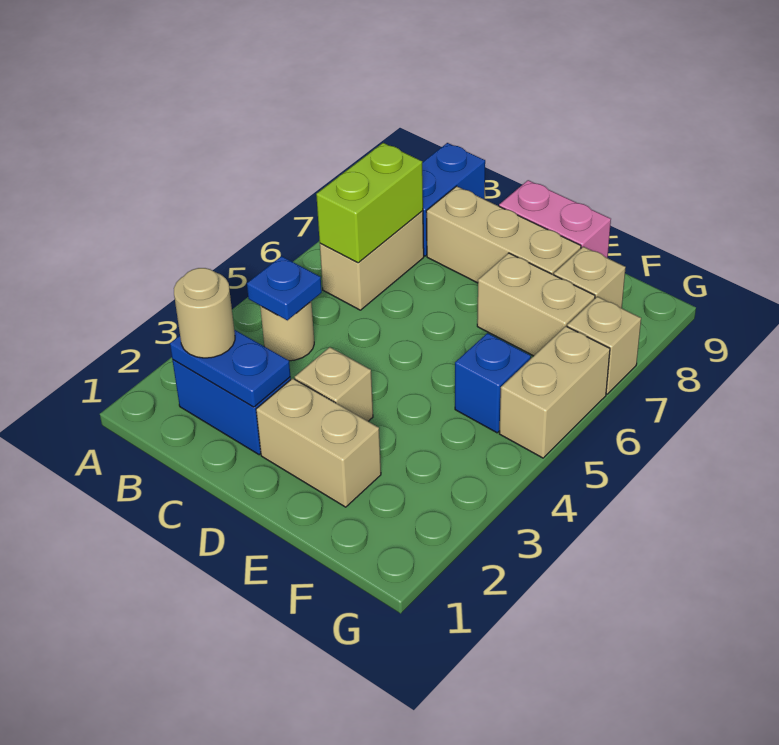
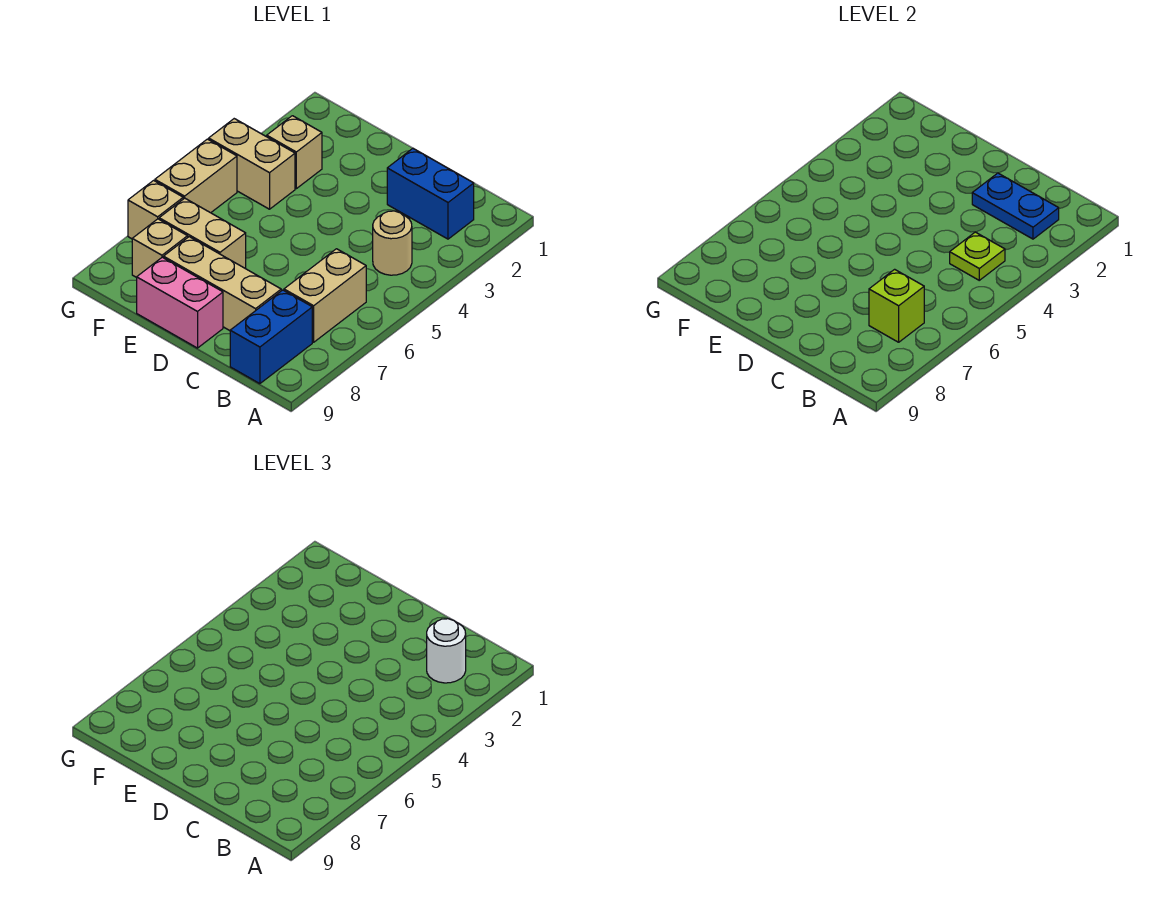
tan round brick B2 level 3 -> white round brick B2 level 3
blue plate B4 level 2 -> lime plate B4 level 2
lime brick B6:B7 level 2 -> lime brick B7 level 2
tan brick D2:E2 level 1 -> tan brick F4:G4 level 1
tan brick D3 level 1 -> tan brick F3 level 1
blue brick F5 level 1 -> none

